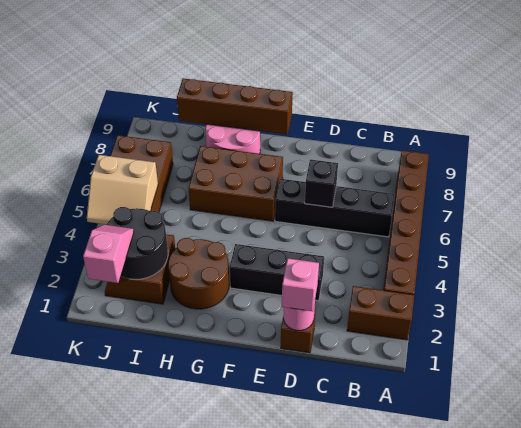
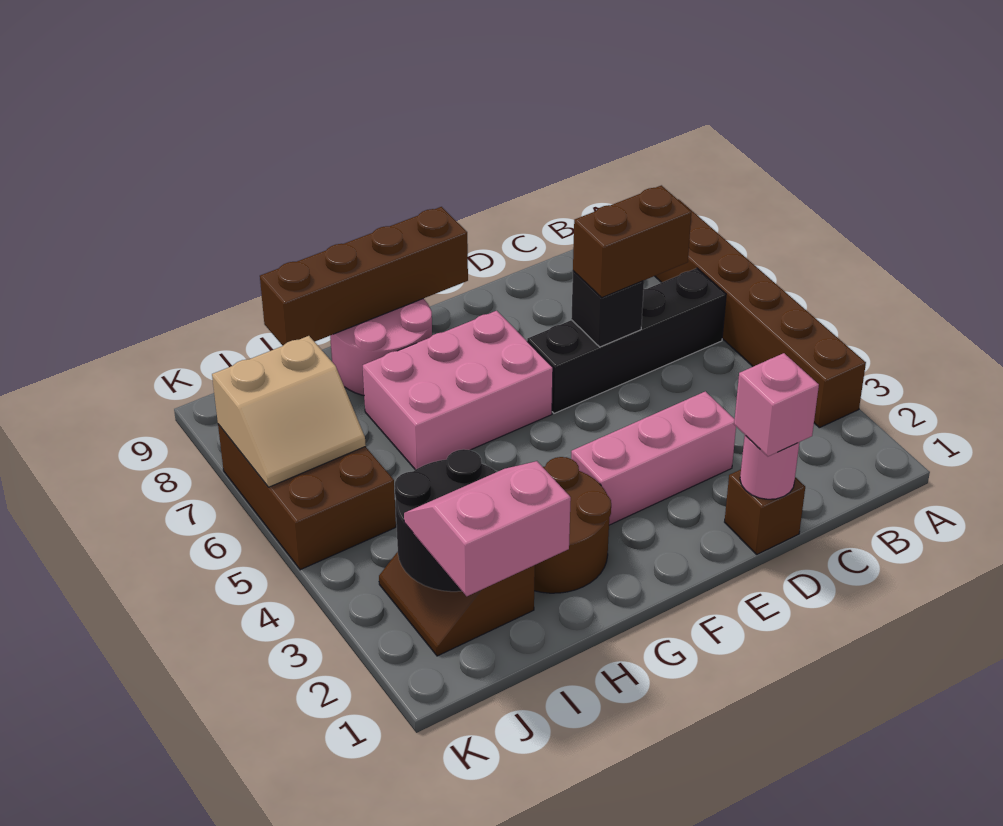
brown brick A2:B2 level 1 -> brown brick C6:D6 level 3
black brick D3:F3 level 1 -> pink brick D3:F3 level 1
brown brick F6:H7 level 1 -> pink brick F6:H7 level 1
pink slope J1:J2 level 3 top 1 -> pink slope I1:J2 level 3 top 1
tan slope J4:K5 level 2 top 5 -> tan slope J6:K7 level 2 top 7

